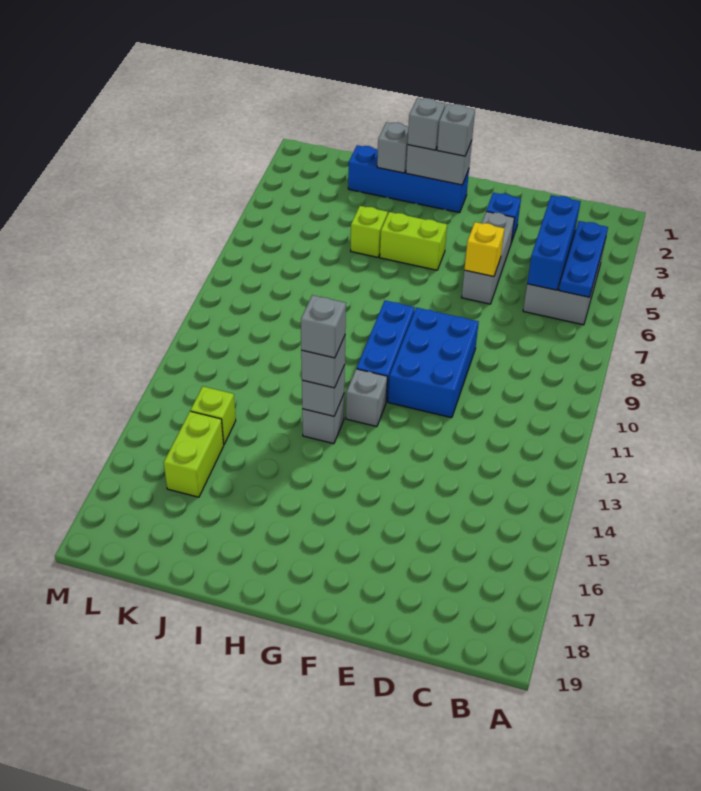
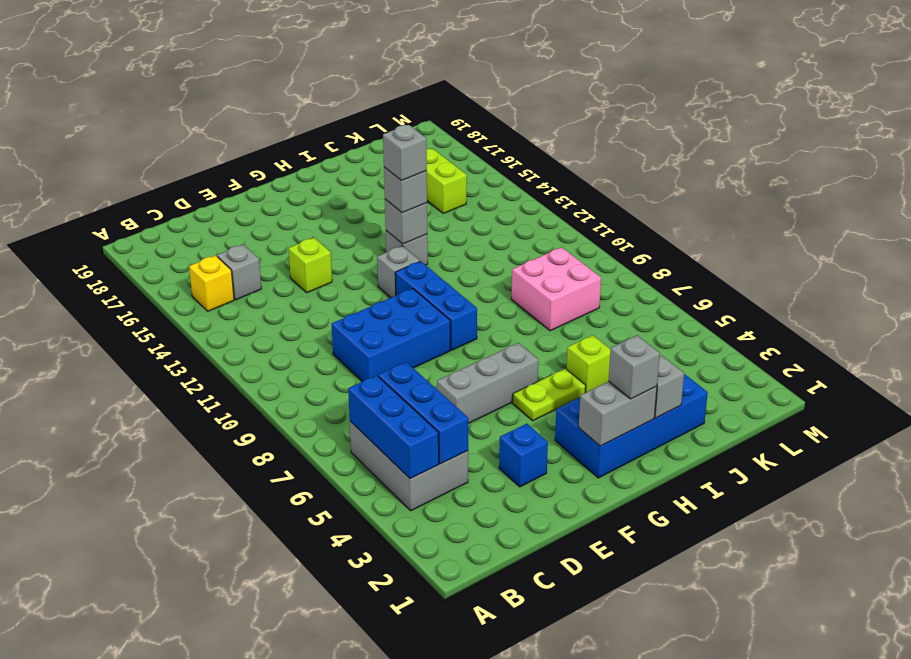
blue plate B4:B6 level 2 -> blue brick B4:B6 level 2
grey brick E4:E6 level 1 -> grey brick E6:G6 level 1
yellow brick E6 level 2 -> yellow brick B15 level 1
blue brick E9:F11 level 1 -> blue brick D9:F10 level 1
blue brick G2:J2 level 1 -> blue brick G2:J3 level 1
grey brick G2 level 3 -> grey brick C15 level 1
lime brick G5:H5 level 1 -> lime plate G5:H5 level 1
none -> pink brick J8:K9 level 1
lime brick K14 level 1 -> lime brick E14 level 1

